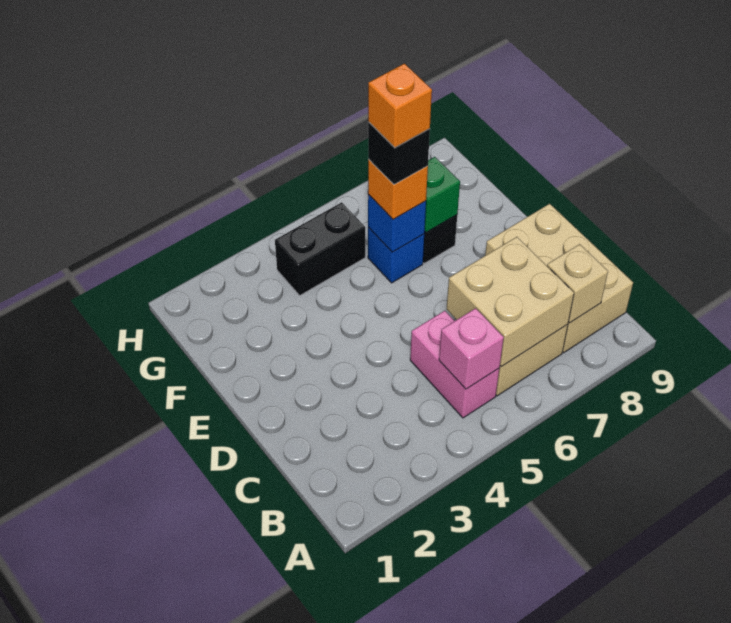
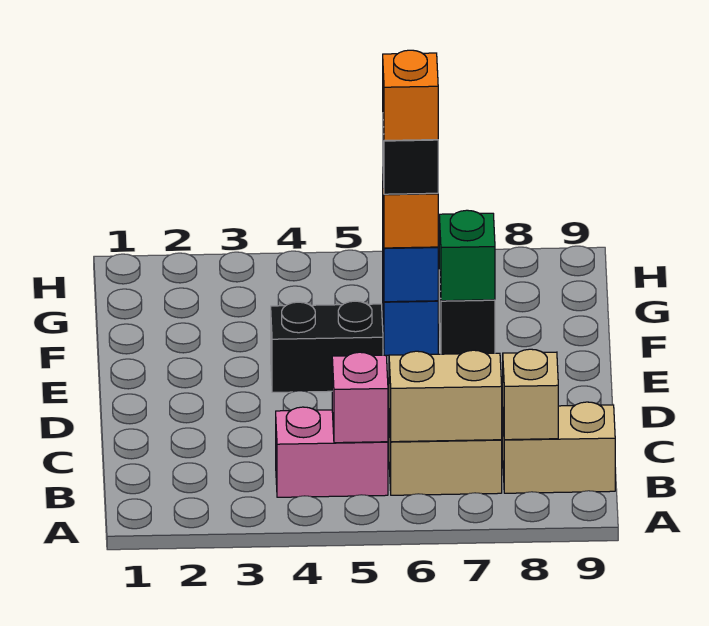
pink brick B5:C5 level 1 -> pink brick B4:B5 level 1
tan brick B6:C7 level 2 -> tan brick B6:B7 level 2
tan brick B8:D9 level 1 -> tan brick B8:B9 level 1
black brick G4:G5 level 1 -> black brick E4:E5 level 1

